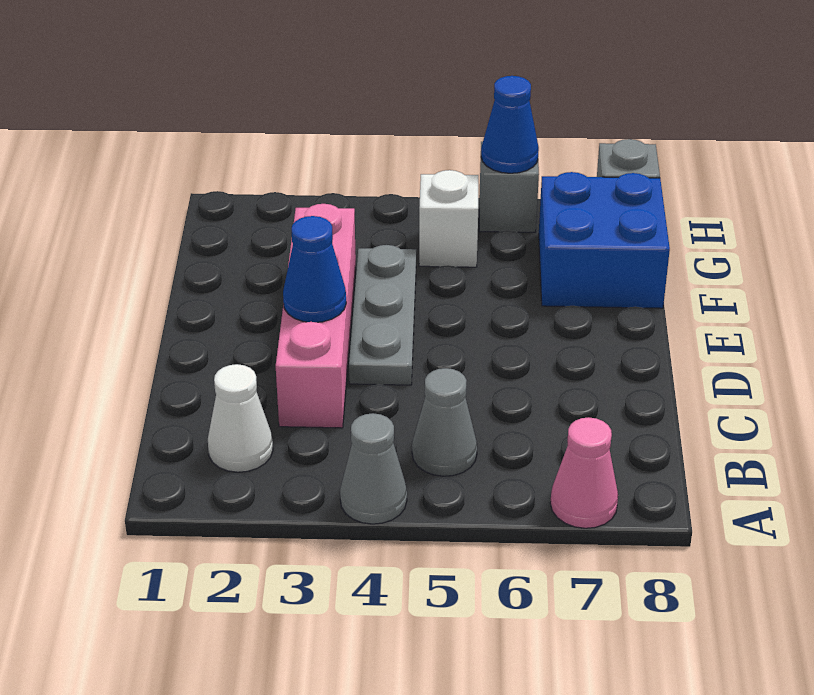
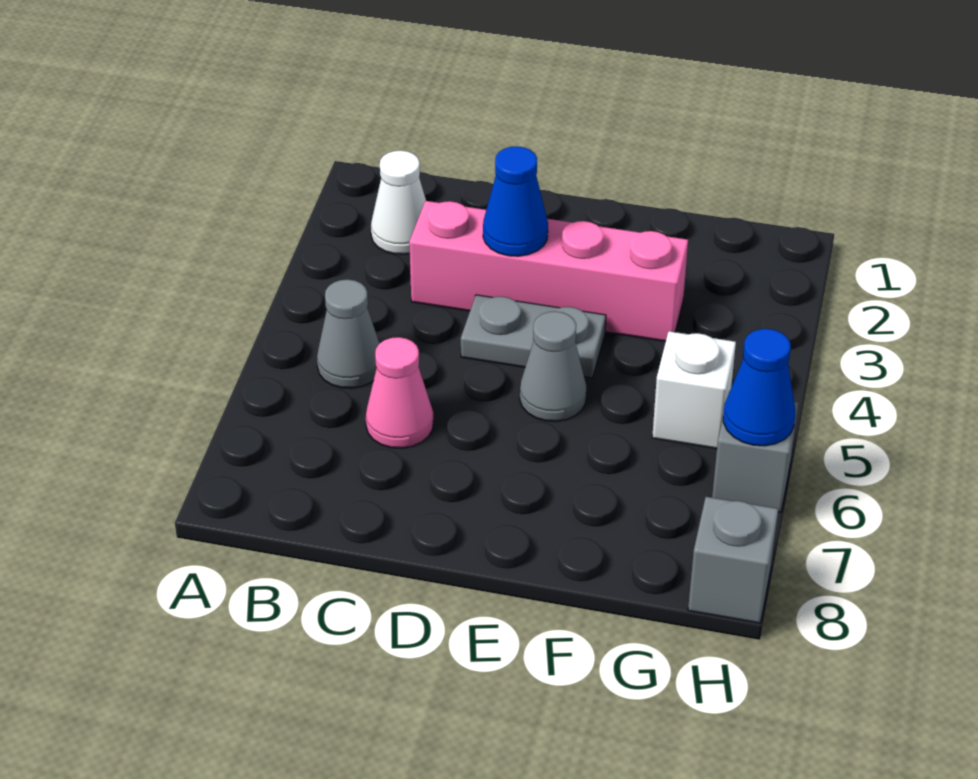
grey cone A4 level 1 -> grey cone E5 level 1
pink cone A7 level 1 -> pink cone C6 level 1
grey plate D4:F4 level 1 -> grey plate D4:E4 level 1
blue brick F7:G8 level 1 -> none

